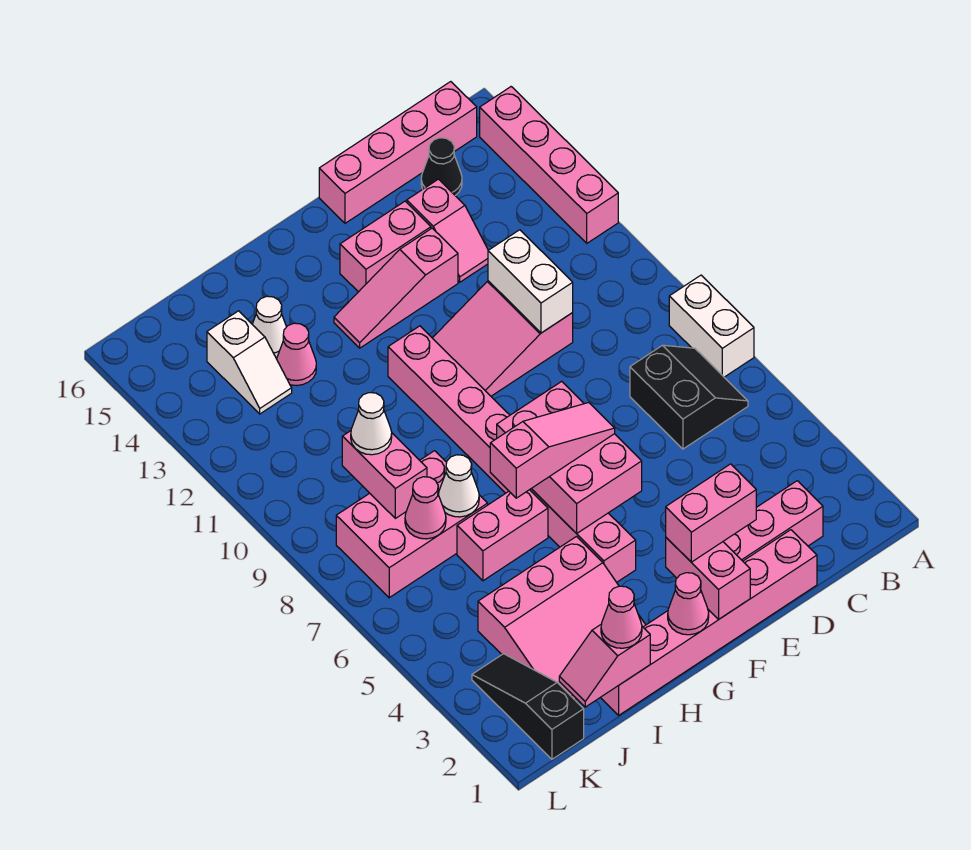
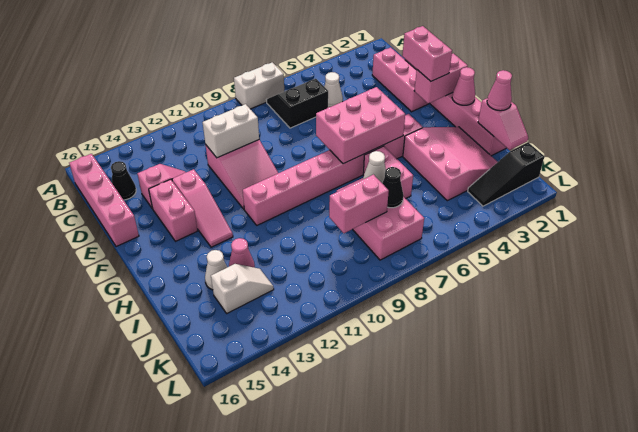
pink brick A12:A15 level 1 -> none
pink slope F6:H6 level 3 top H -> none
pink cone J7 level 2 -> black cone J7 level 2
white cone J9 level 3 -> white cone C5 level 1

